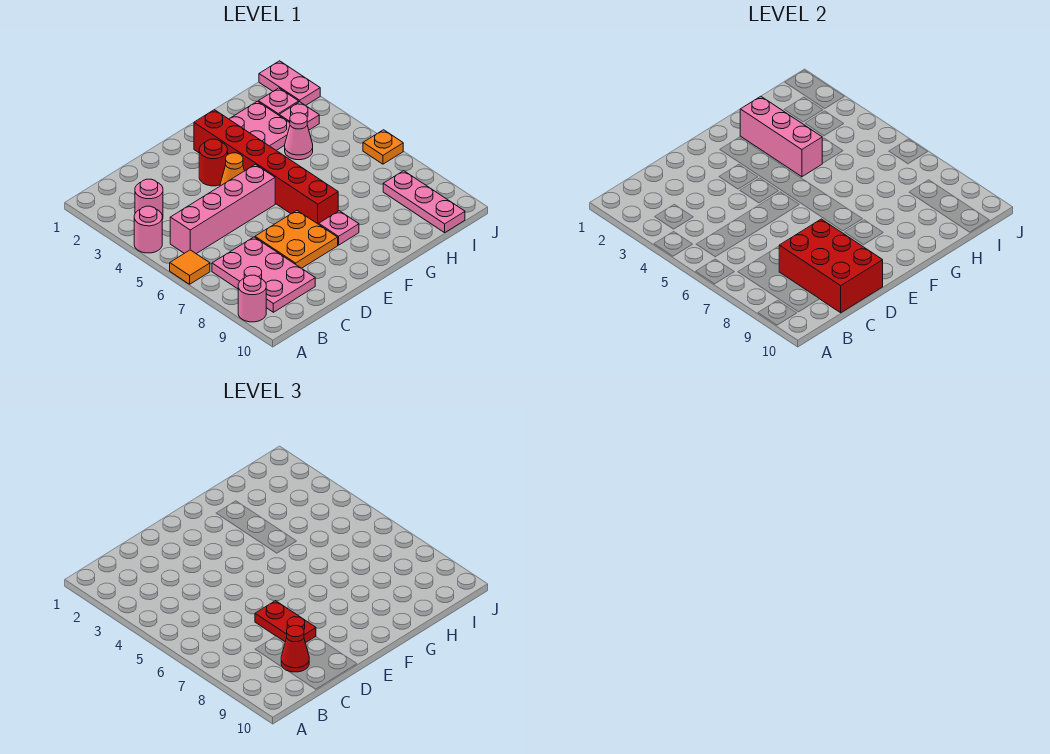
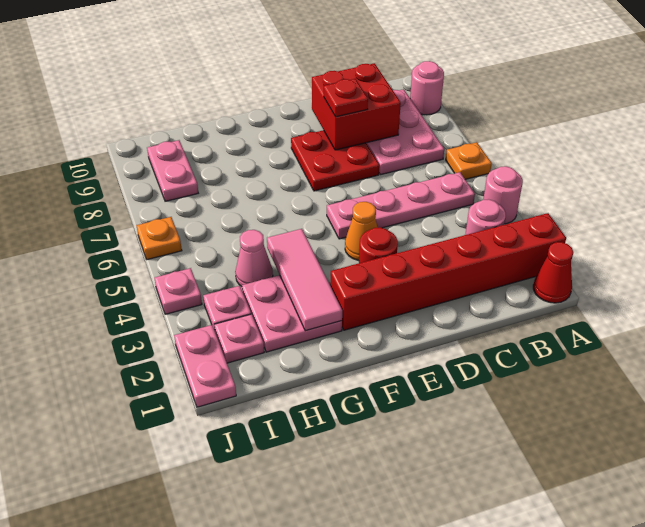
orange tile A6 level 1 -> orange plate A6 level 1
pink brick B5:E5 level 1 -> pink plate B5:E5 level 1
red brick C8:D10 level 2 -> red brick C8:D9 level 2
red cone C9 level 3 -> red cone A1 level 1
orange plate D7:E8 level 1 -> red plate D7:E8 level 1
red plate D7:D8 level 3 -> red plate D8 level 3
red brick F2:F7 level 1 -> red brick A2:F2 level 1
pink plate F8 level 1 -> pink plate J4 level 1
pink brick G2:G4 level 2 -> pink tile G2:G4 level 2
pink plate I8:I10 level 1 -> pink plate I8:I9 level 1

